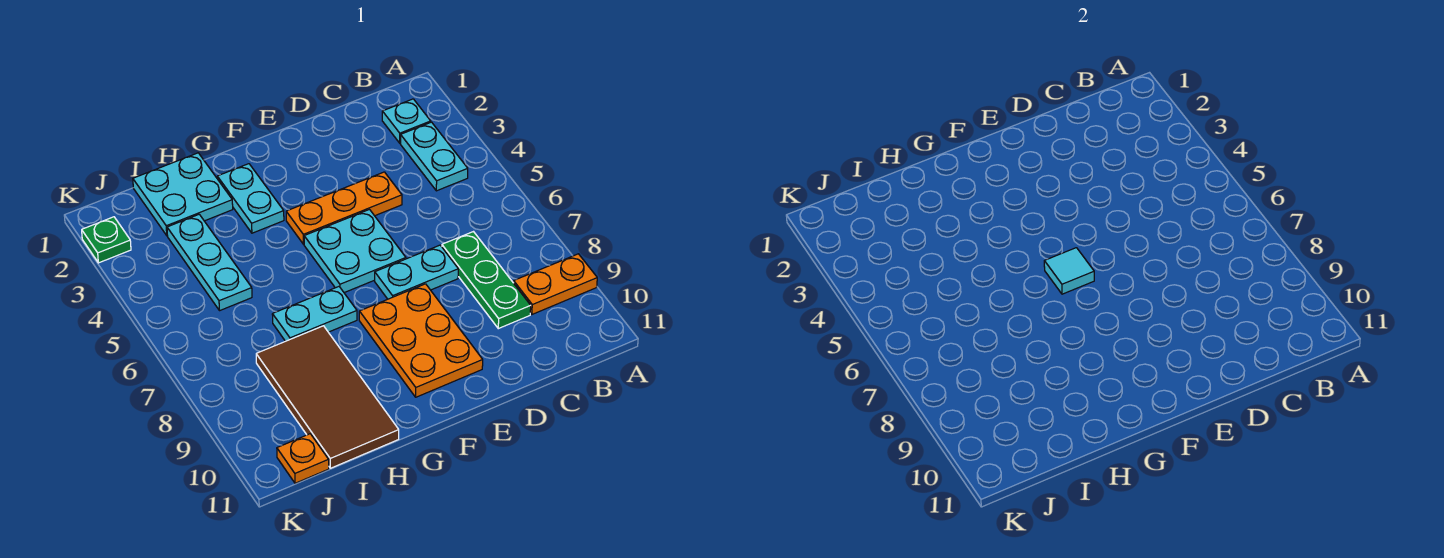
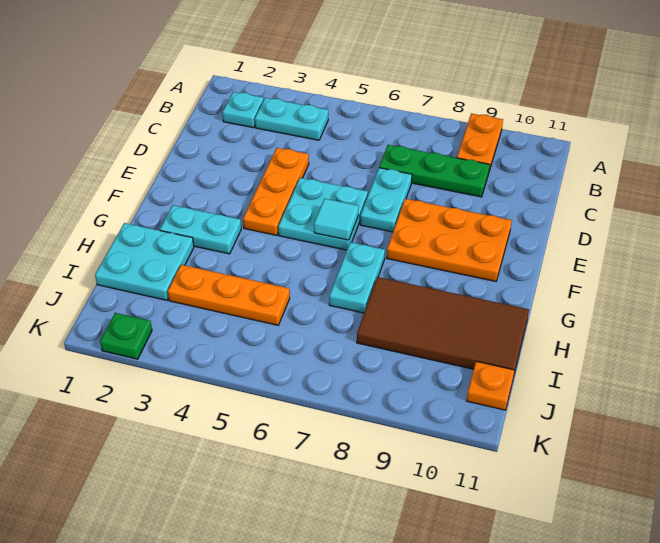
cyan plate I3:I5 level 1 -> orange plate I3:I5 level 1

